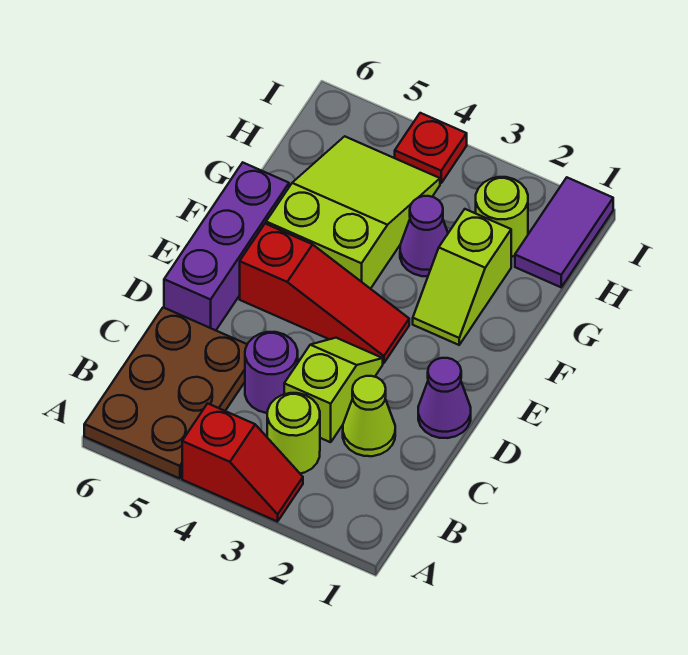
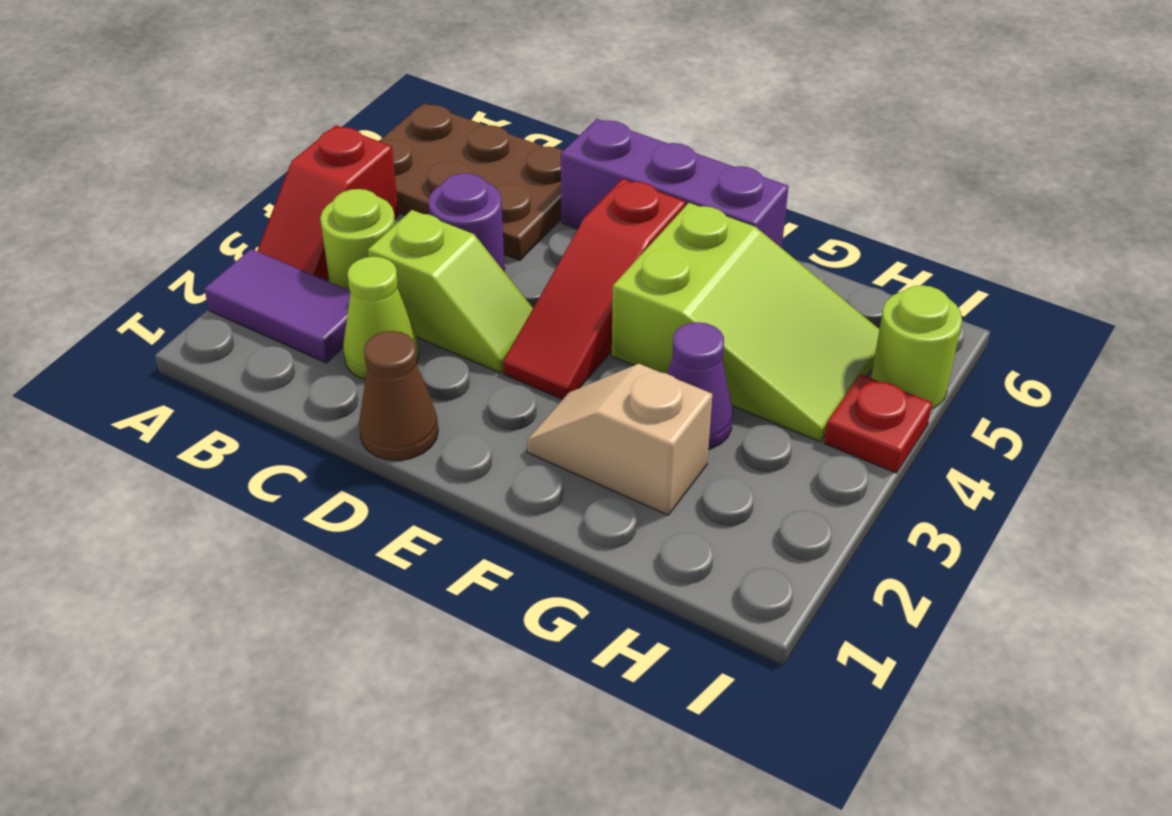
purple cone D1 level 1 -> brown cone D1 level 1
lime slope F2:G2 level 1 top G -> tan slope F2:G2 level 1 top G
purple tile H1:I1 level 1 -> purple tile A2:B2 level 1
lime round brick H2 level 1 -> lime round brick I5 level 1

